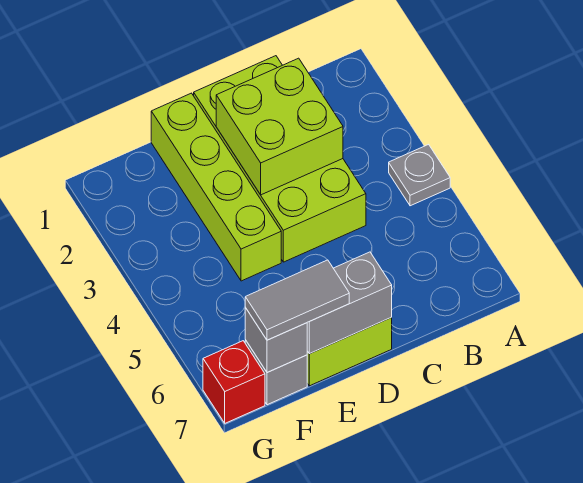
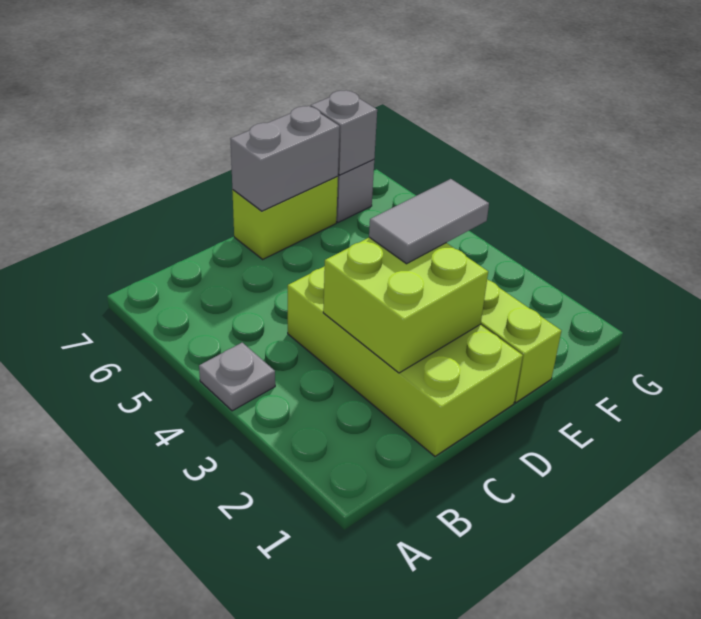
grey tile E7:F7 level 3 -> grey tile D3:E3 level 3
red brick G7 level 1 -> none

